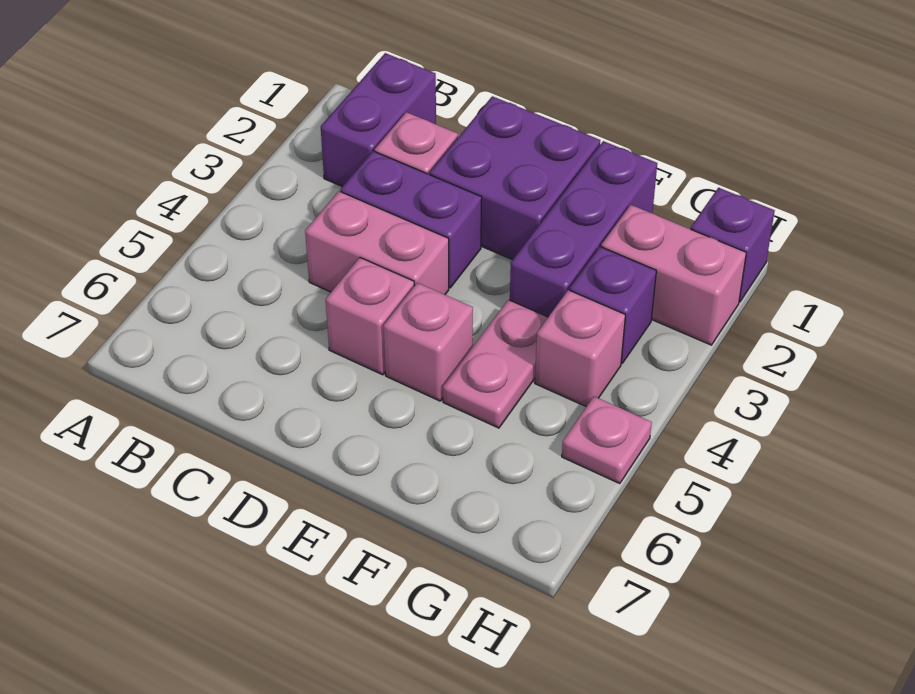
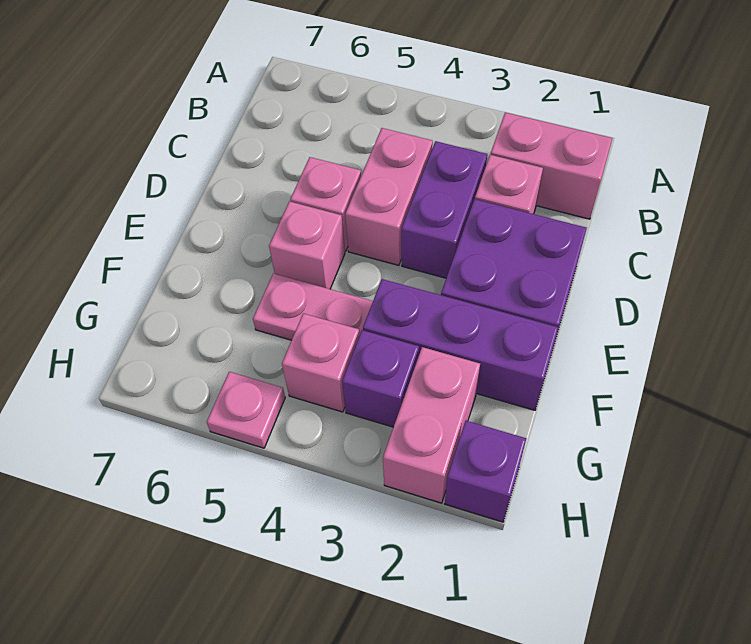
purple brick B1:B2 level 1 -> pink brick B1:B2 level 1

